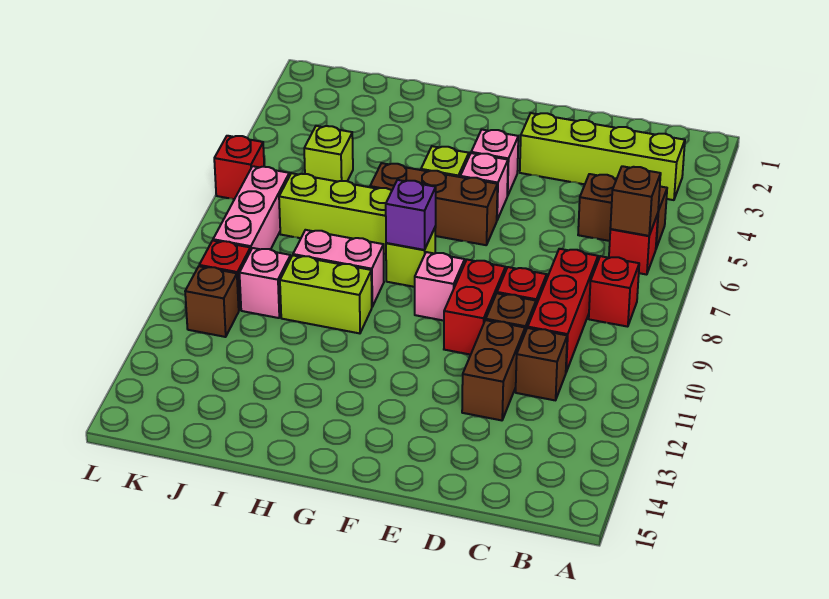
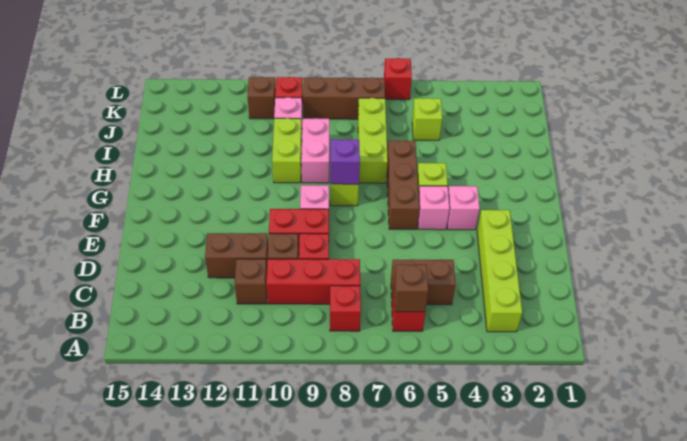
brown brick B5:C5 level 1 -> brown brick C5:C6 level 1
pink brick K7:K9 level 1 -> brown brick K7:K9 level 1

